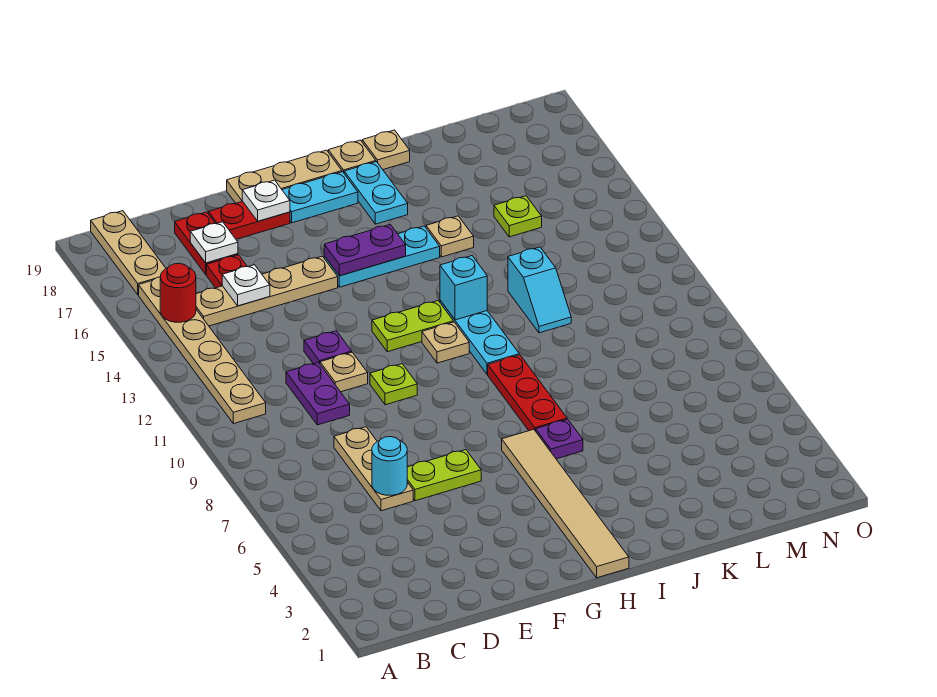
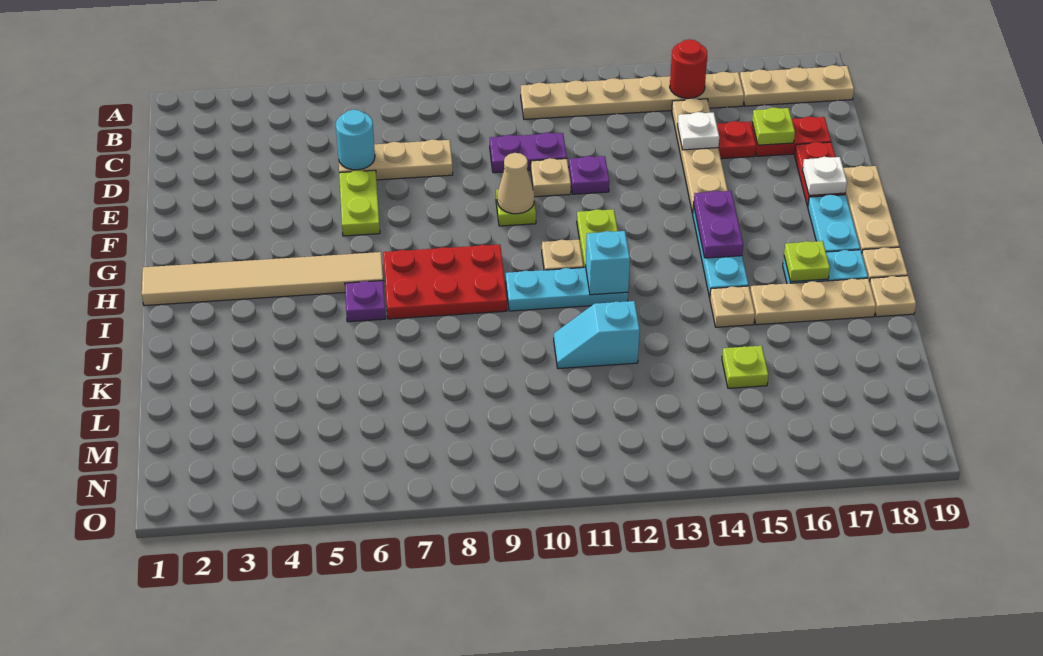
white plate D17 level 2 -> lime plate D17 level 2
none -> tan cone F10 level 2
red plate I7:I9 level 1 -> red plate H7:I9 level 1
none -> lime plate I17 level 2
none -> tan plate J16:J18 level 1

